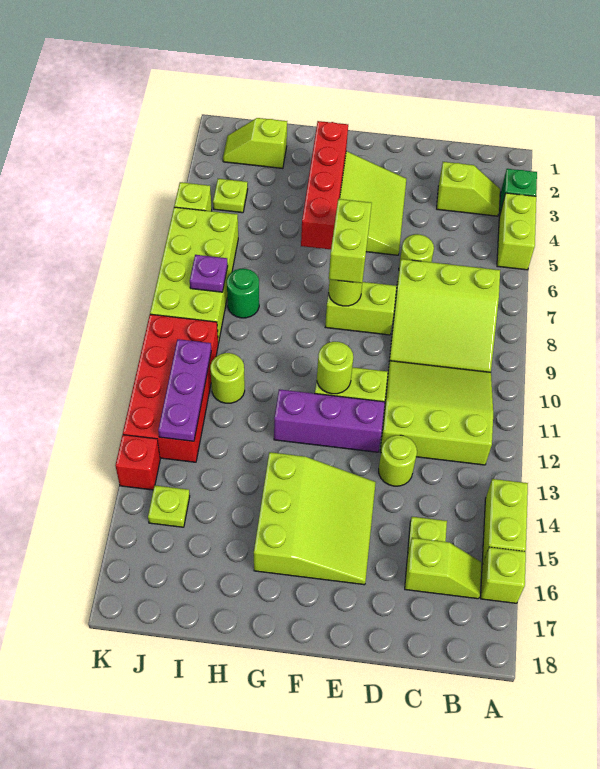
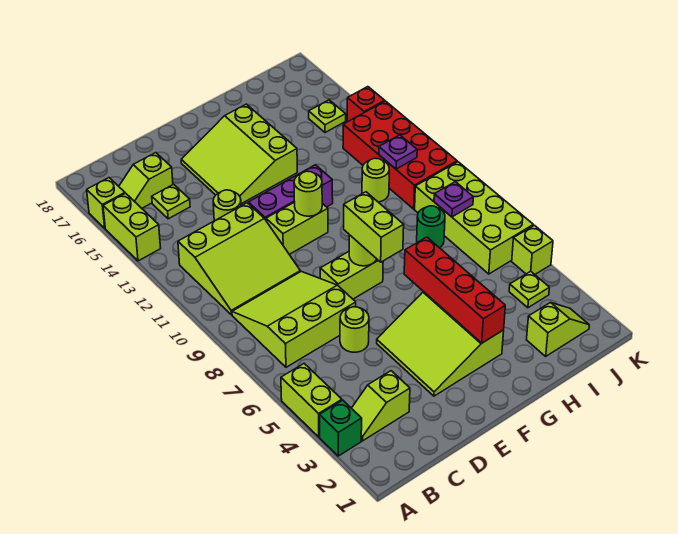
purple plate J11:J13 level 2 -> purple plate J11 level 2

